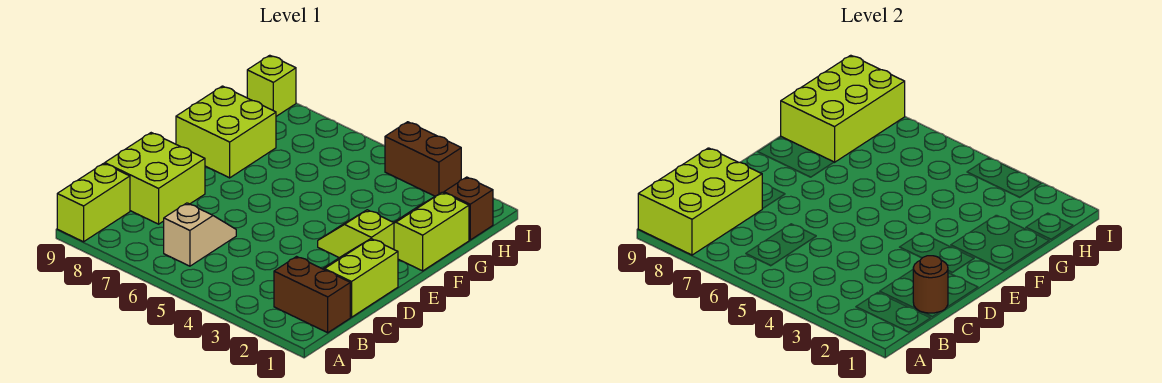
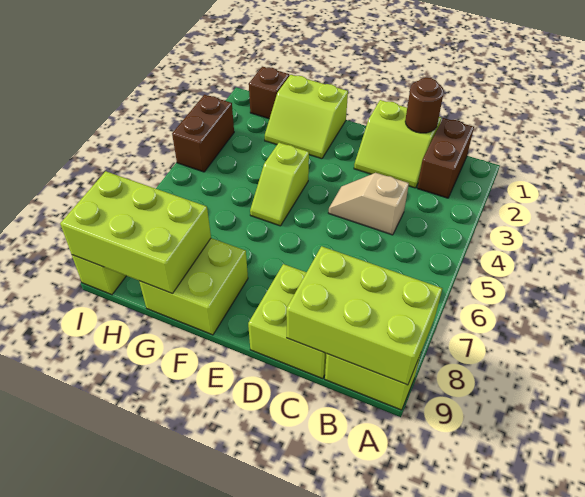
tan slope B6:C6 level 1 top B -> tan slope C4:D4 level 1 top C
lime slope E2:E3 level 1 top 2 -> lime slope F4:F5 level 1 top 4

